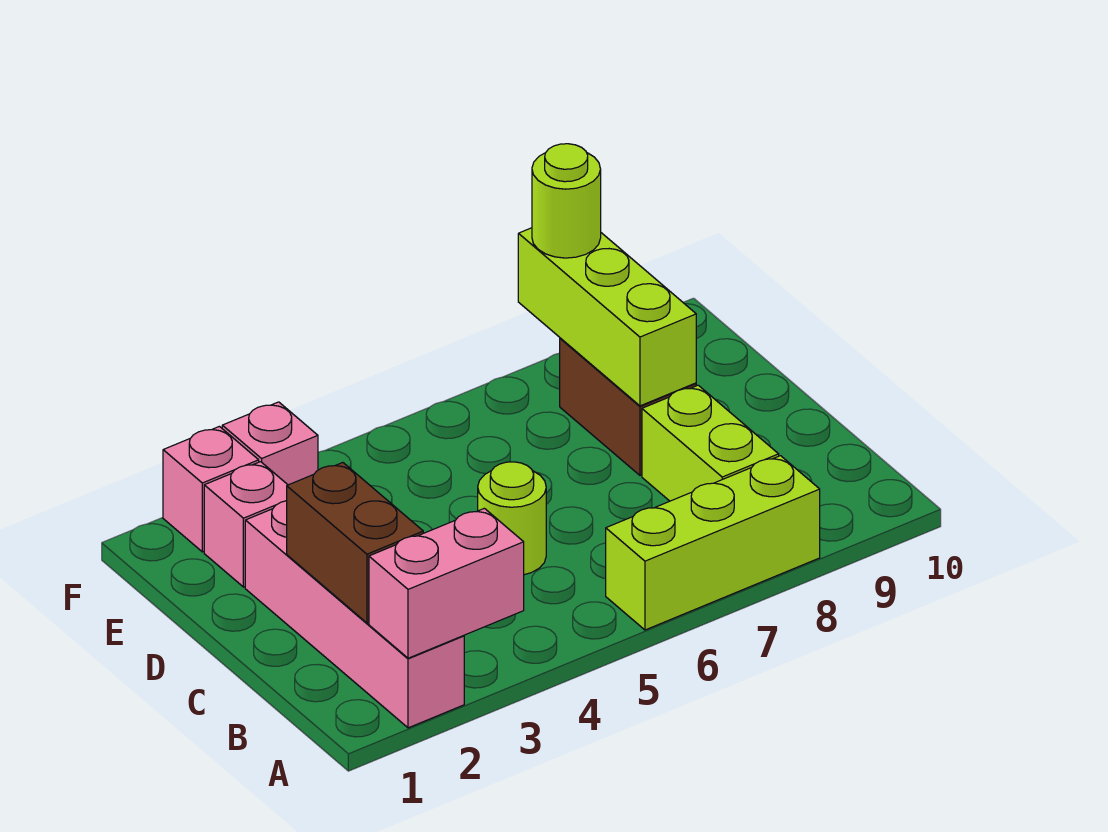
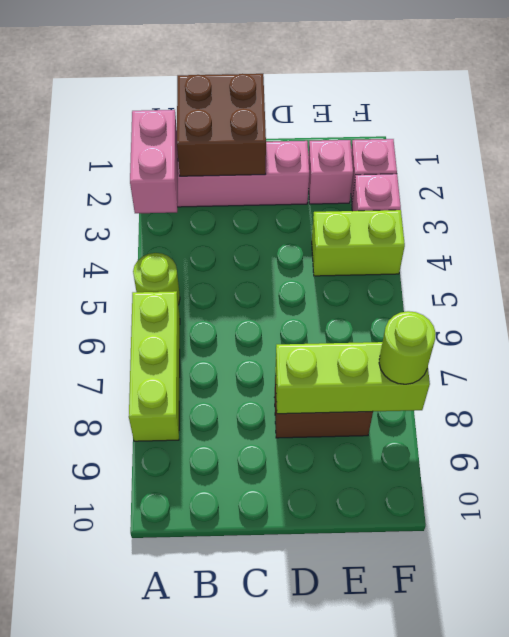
brown brick B2:C2 level 2 -> brown brick B1:C2 level 2
lime brick B8:C8 level 1 -> lime brick E4:F4 level 1
lime round brick C5 level 1 -> lime round brick A5 level 1

